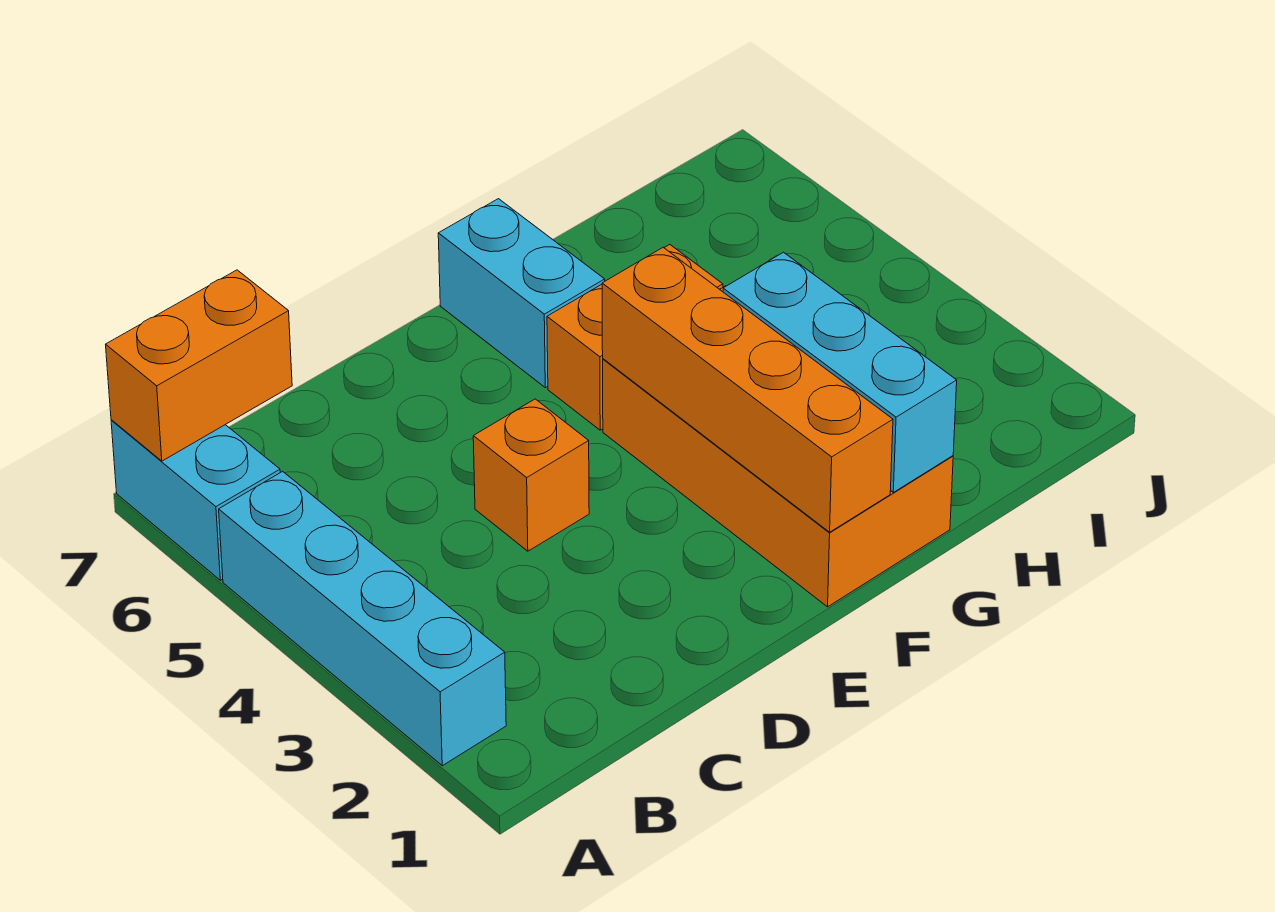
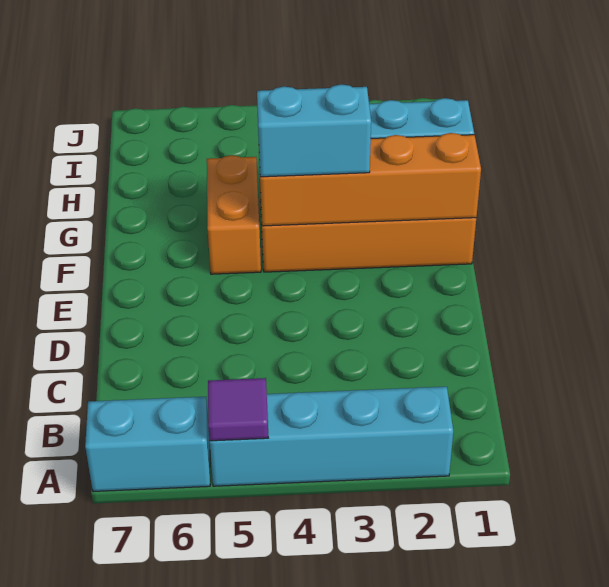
none -> purple tile A5 level 2
orange brick A7:B7 level 2 -> none
orange brick D4 level 1 -> none
cyan brick F6:F7 level 1 -> cyan brick F3:F4 level 3

